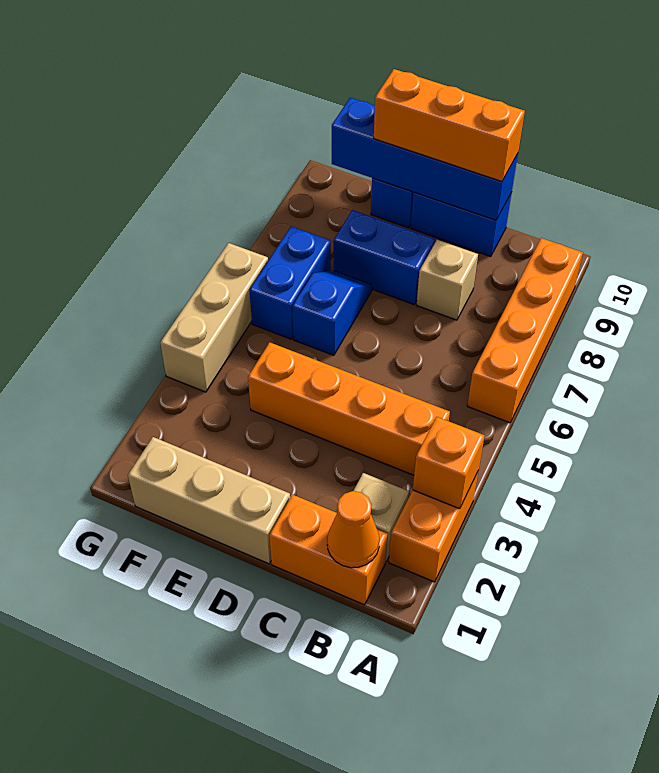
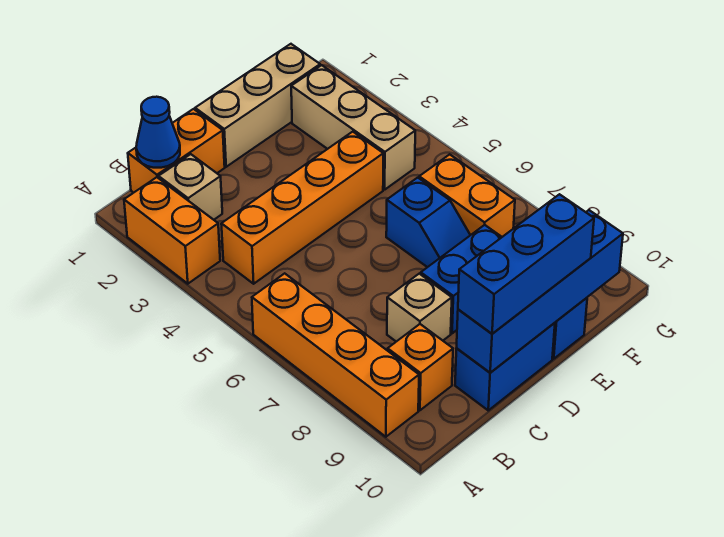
orange brick A3 level 2 -> orange brick B9 level 1
orange cone B1 level 2 -> blue cone B1 level 2
orange brick C10:E10 level 3 -> blue brick C10:E10 level 3
blue brick F6:F7 level 1 -> orange brick F6:F7 level 1
tan brick G4:G6 level 1 -> tan brick F2:F4 level 1

